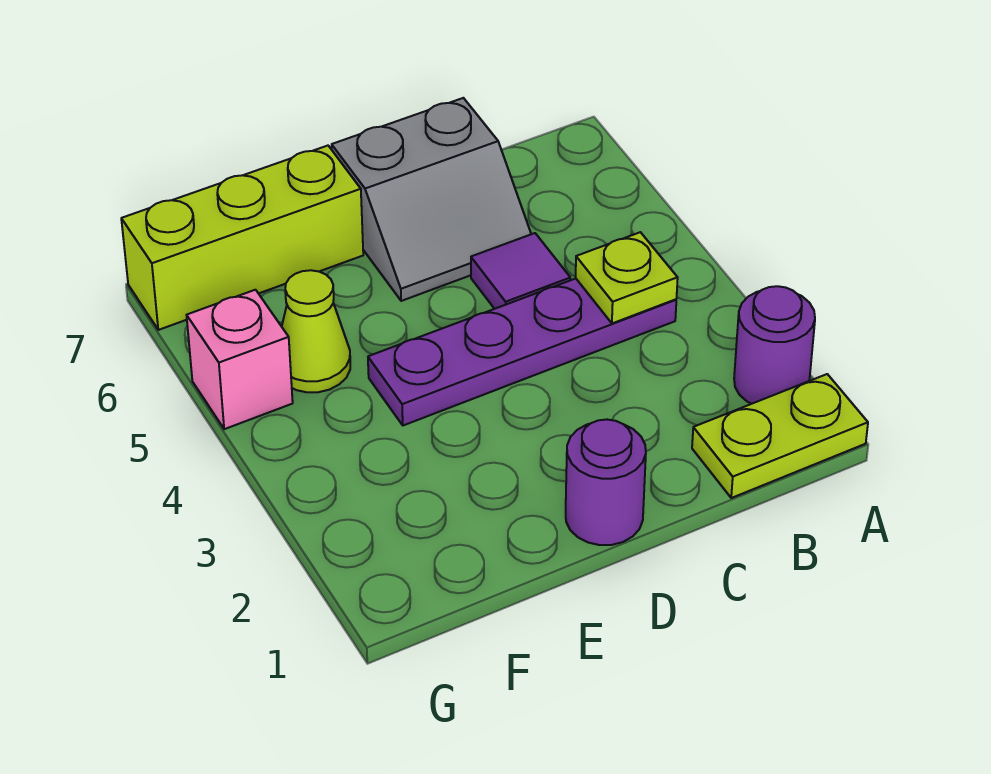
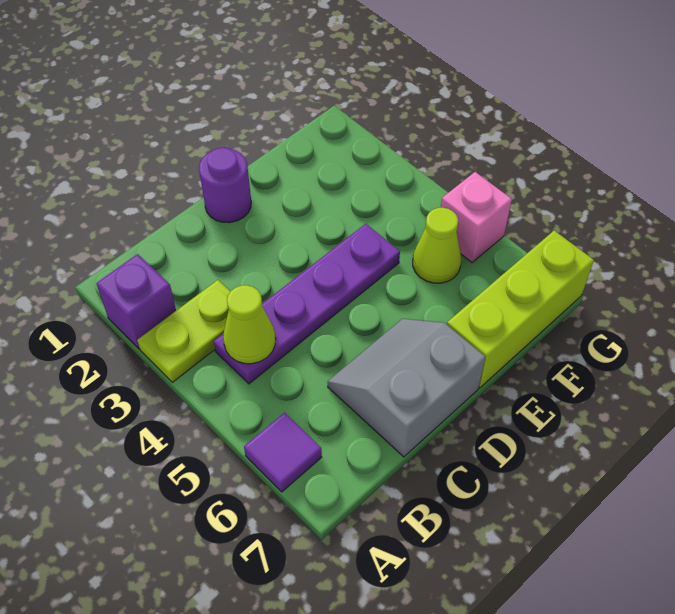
lime plate A1:B1 level 1 -> lime plate A3:B3 level 1
purple round brick A2 level 1 -> purple brick A2 level 1
lime plate B4 level 2 -> lime cone B4 level 2
purple tile C5 level 1 -> purple tile A6 level 1

